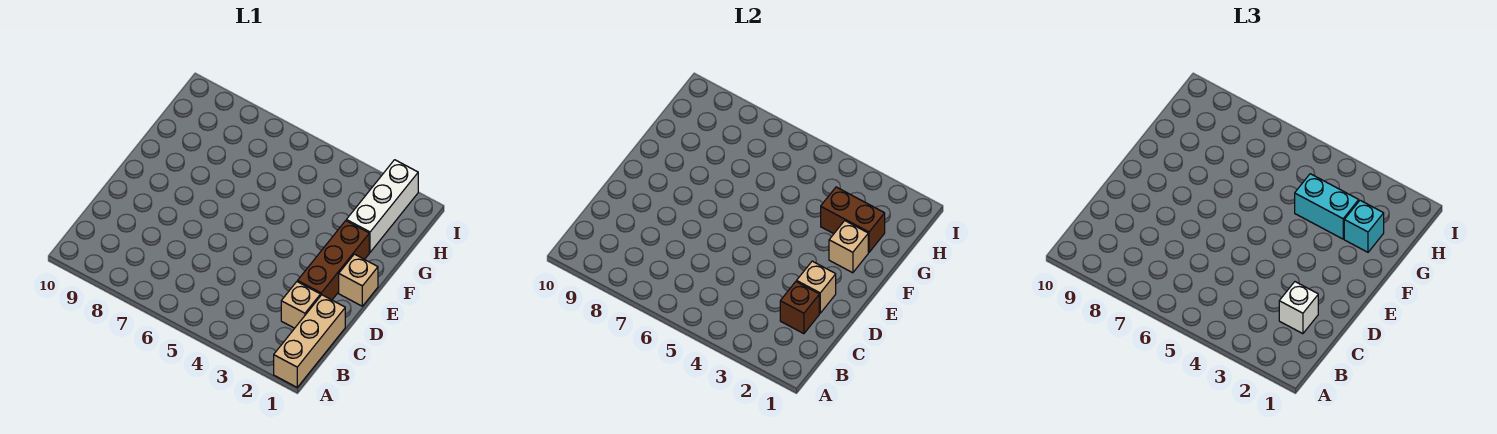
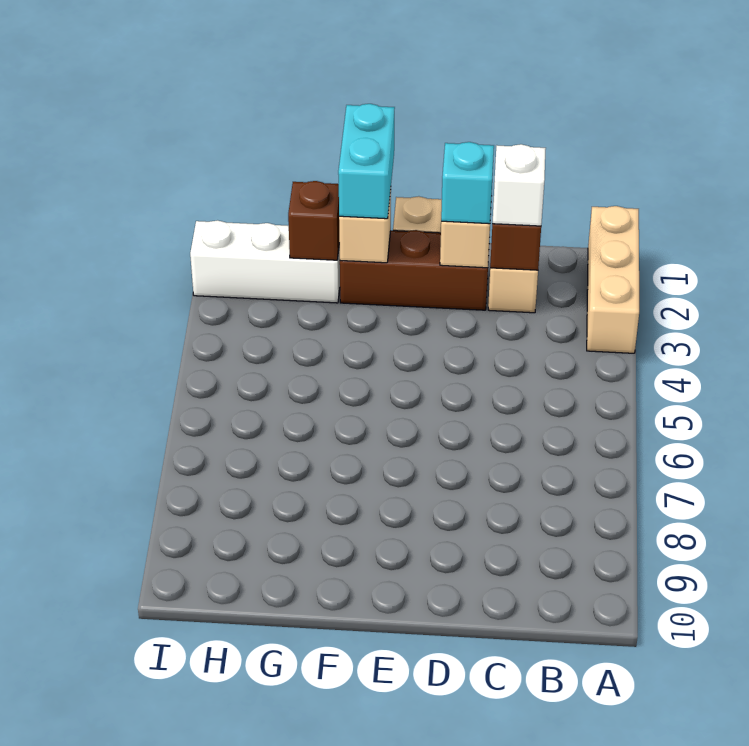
tan brick A1:C1 level 1 -> tan brick A1:A3 level 1
brown brick G2:G3 level 2 -> brown brick G2 level 2
cyan brick G2 level 3 -> cyan brick D2 level 3
cyan brick G3:G4 level 3 -> cyan brick F1:F2 level 3

